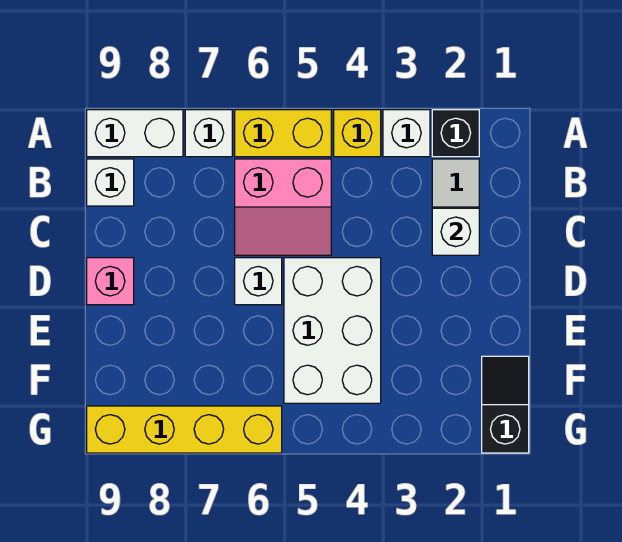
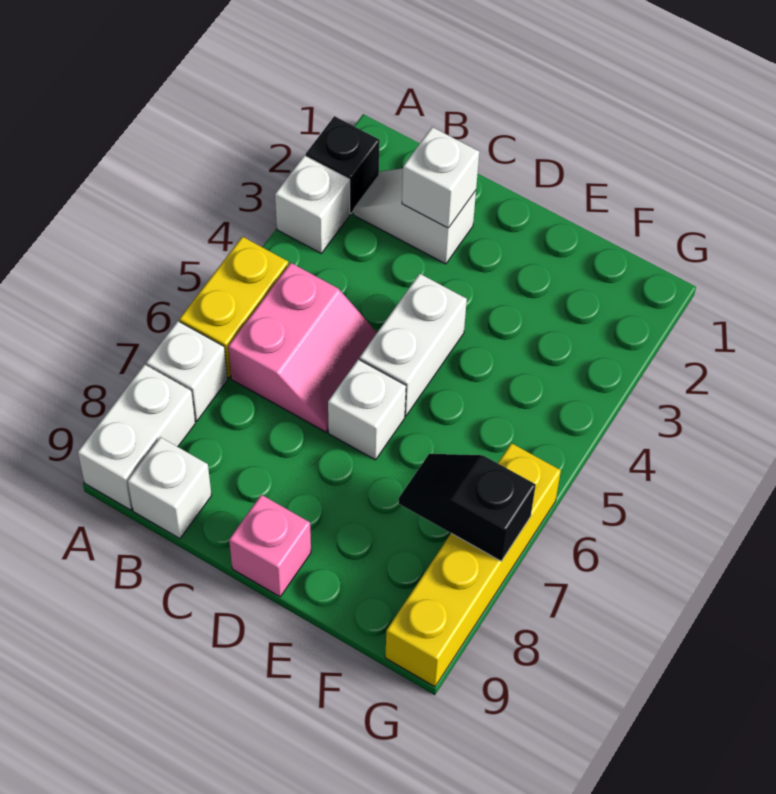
yellow brick A4 level 1 -> none
white brick D4:F5 level 1 -> white brick D4:D5 level 1
black slope F1:G1 level 1 top G -> black slope F7:G7 level 2 top G

